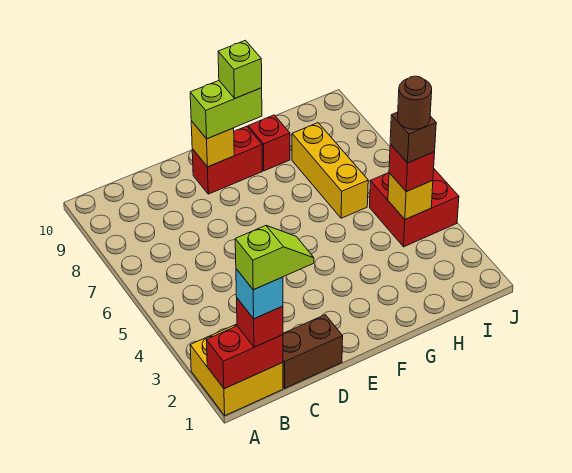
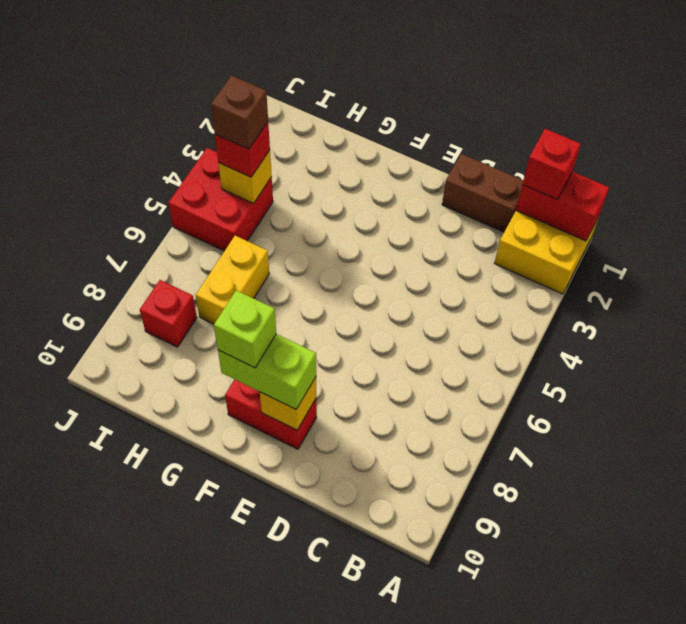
cyan brick B1 level 4 -> none
lime slope B1:C1 level 5 top B -> none
red brick G9 level 1 -> red brick I8 level 1
yellow brick H6:H8 level 1 -> yellow brick H6:H7 level 1
brown round brick I4 level 5 -> none

